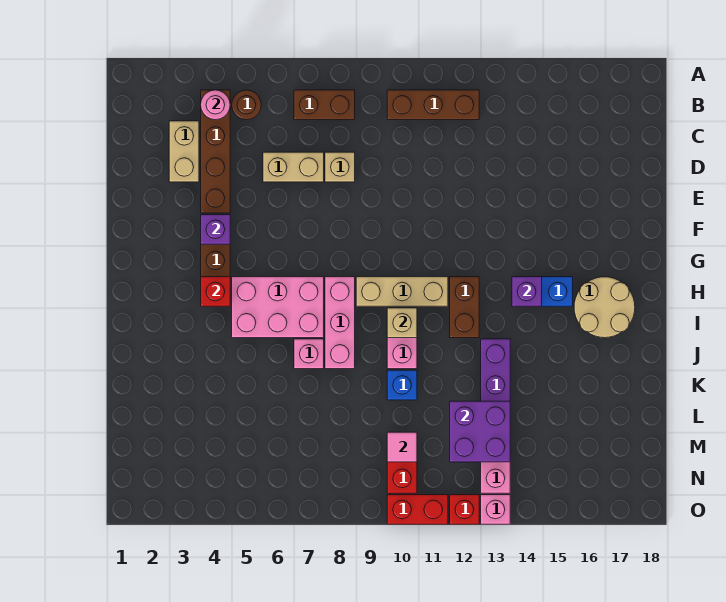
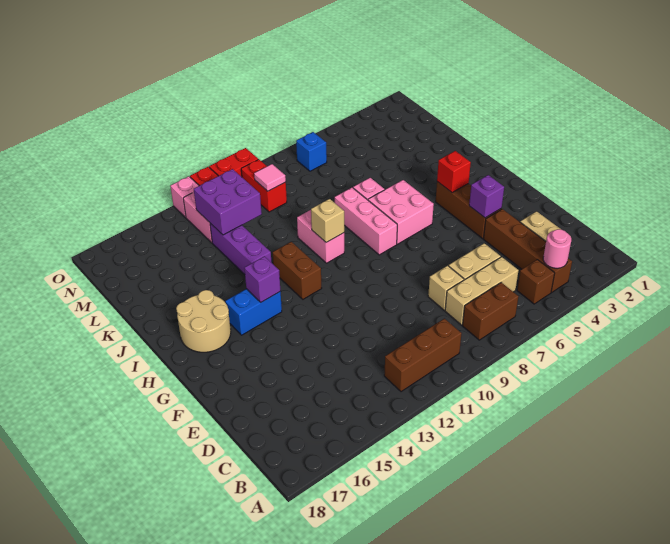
brown round brick B5 level 1 -> brown brick B5 level 1
pink brick H5:I7 level 1 -> pink brick H6:I7 level 1
tan brick H9:H11 level 1 -> tan brick C6:C8 level 1
blue brick K10 level 1 -> blue brick N7 level 1

